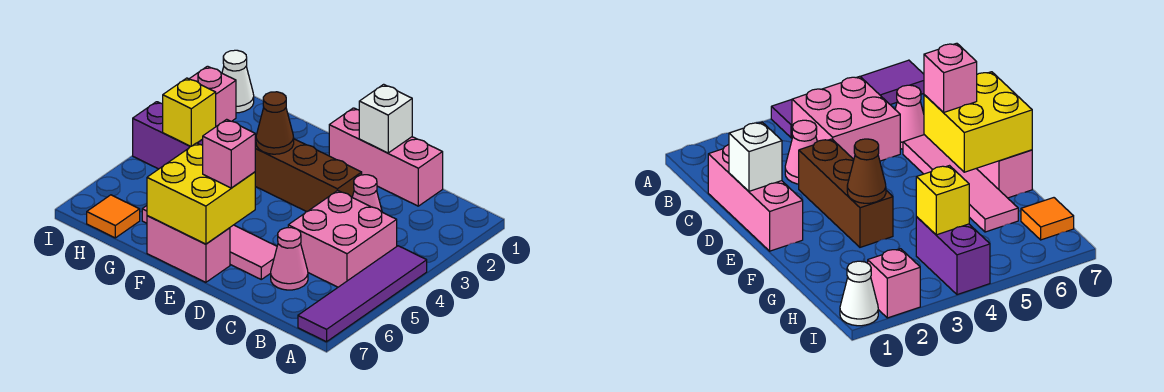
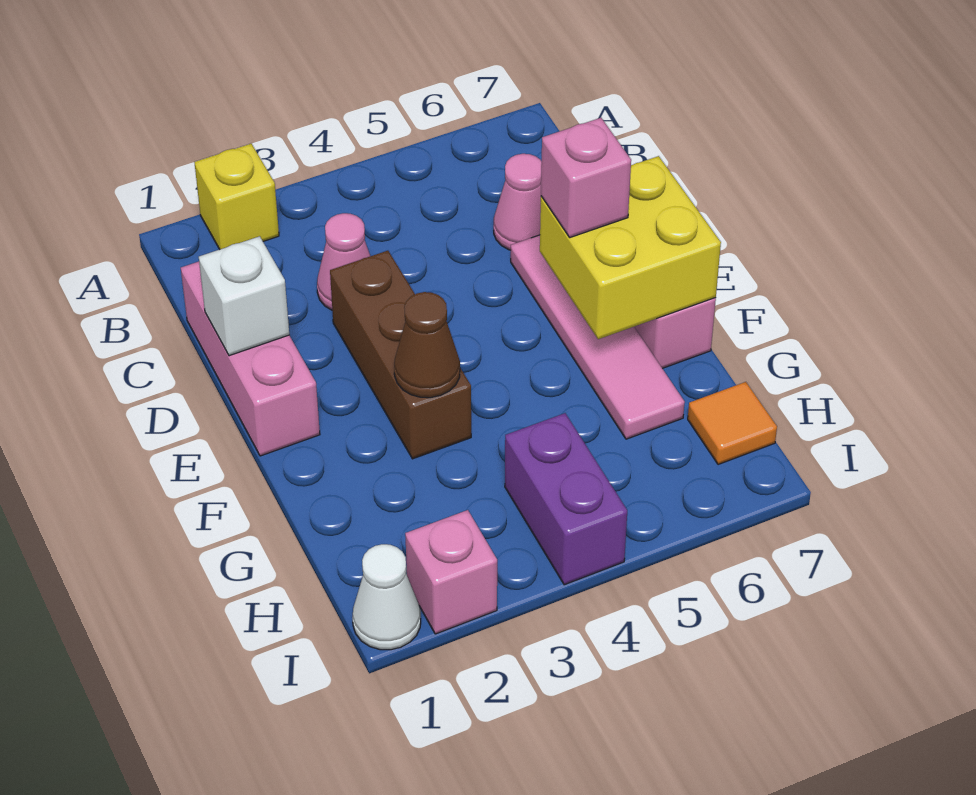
purple tile A4:A7 level 1 -> none
pink brick B4:C5 level 1 -> none
yellow brick H4 level 2 -> yellow brick A2 level 1

